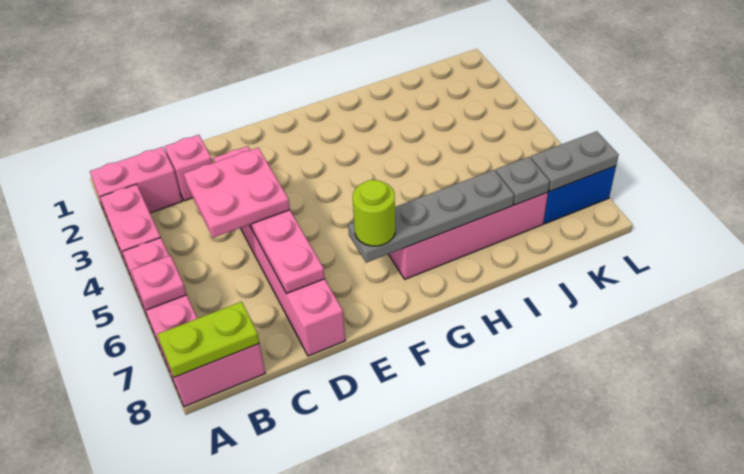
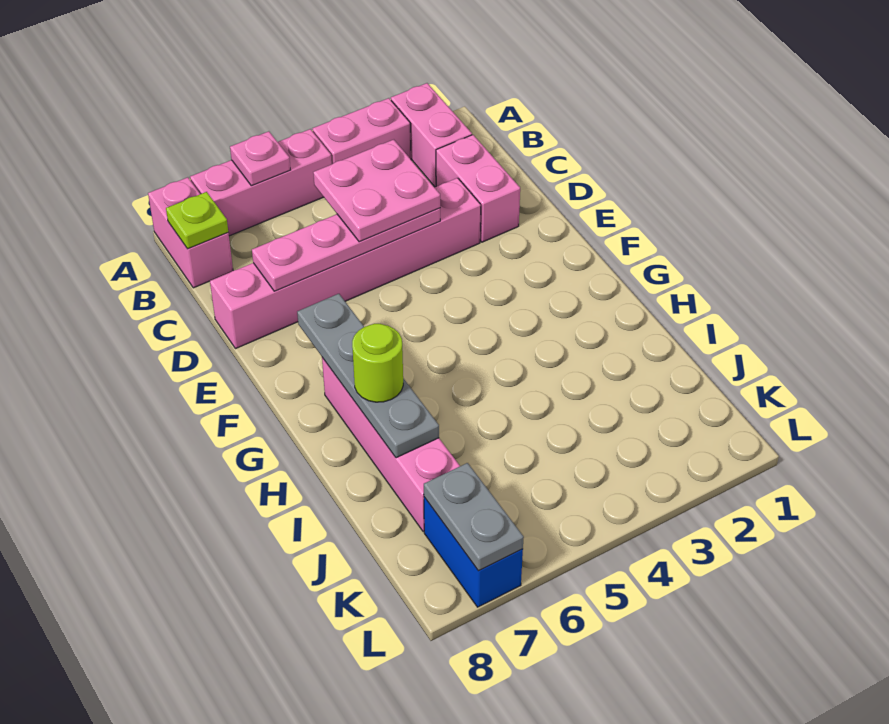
lime plate A8:B8 level 2 -> lime plate B8 level 2
pink brick C2 level 1 -> pink brick C2:D2 level 1
lime round brick F7 level 3 -> lime round brick H7 level 3
grey plate J7 level 2 -> none

